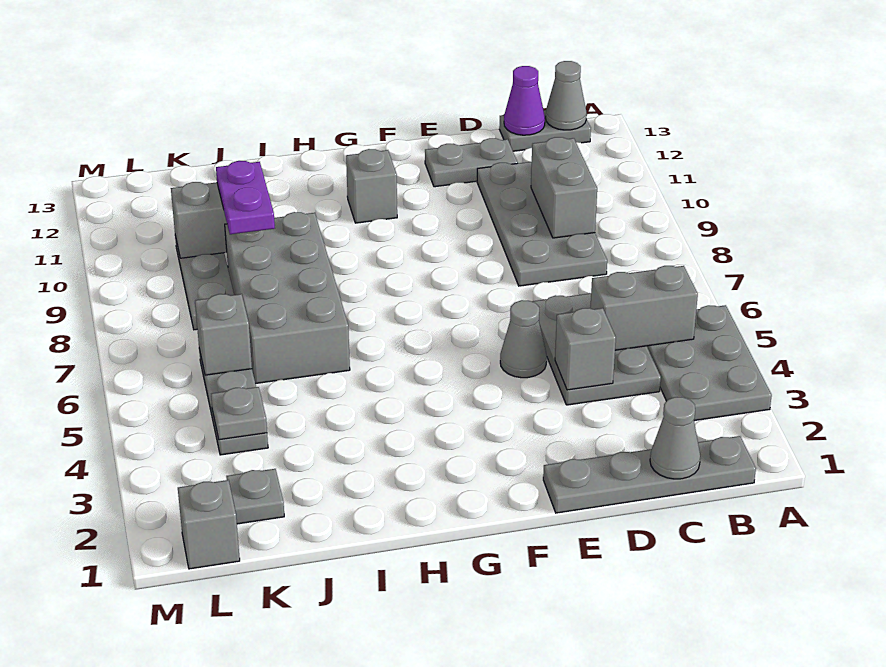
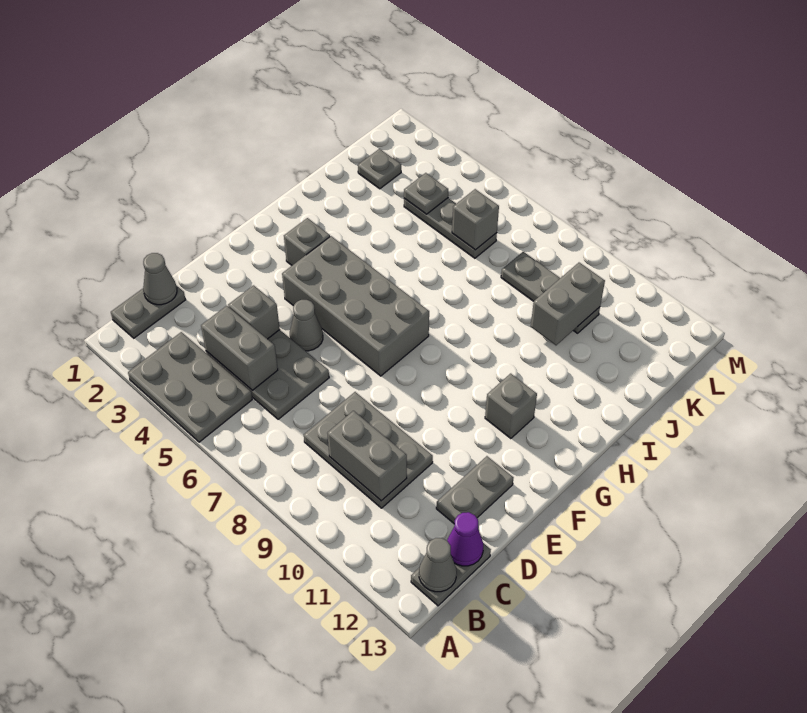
grey plate B1:E1 level 1 -> grey plate B1:C1 level 1
grey brick B5:C5 level 2 -> grey brick C4:C5 level 2
grey plate C8:D11 level 1 -> grey plate C8:D10 level 1
grey brick I6:J9 level 1 -> grey brick F4:G7 level 1
purple plate J9:J10 level 3 -> none
grey brick L1 level 1 -> grey brick G3 level 1

